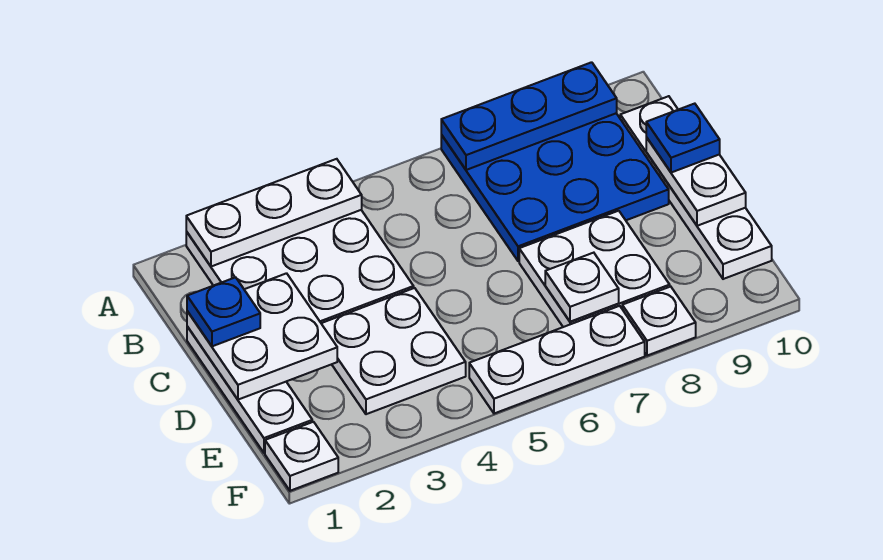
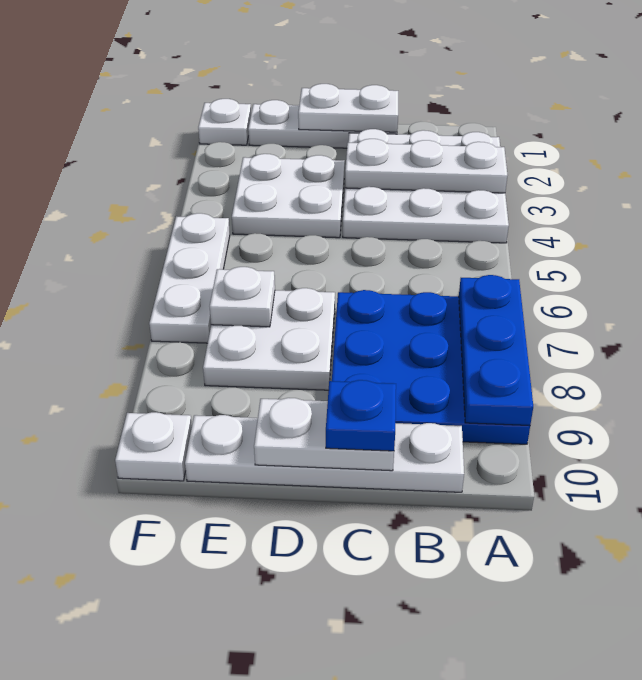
white plate A2:A4 level 2 -> white plate A3:C3 level 2
white plate C1:D2 level 2 -> white plate C1:D1 level 2
blue plate C1 level 3 -> none
white plate F8 level 1 -> white plate F10 level 1

